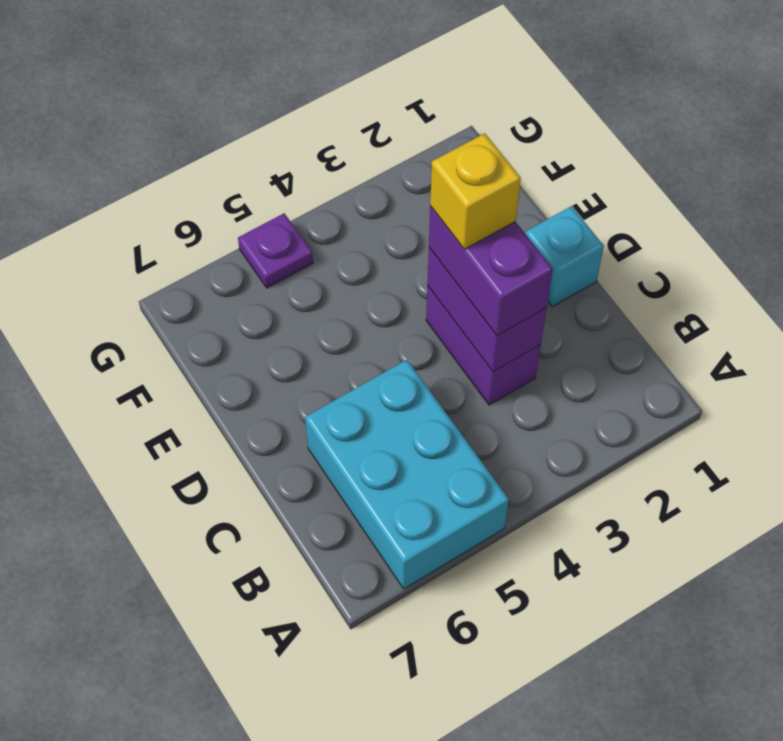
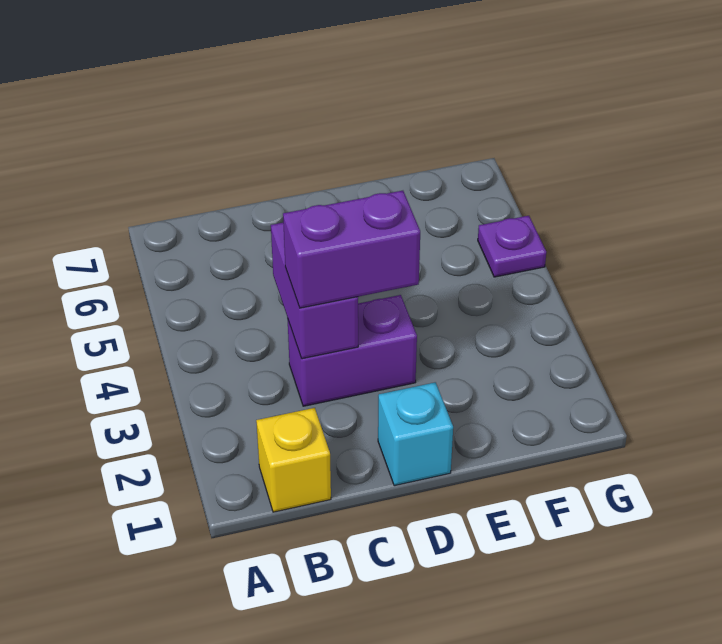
cyan brick A5:C6 level 1 -> none
purple brick C3:D3 level 2 -> purple brick C3:C4 level 2
yellow brick D3 level 4 -> yellow brick B1 level 1

